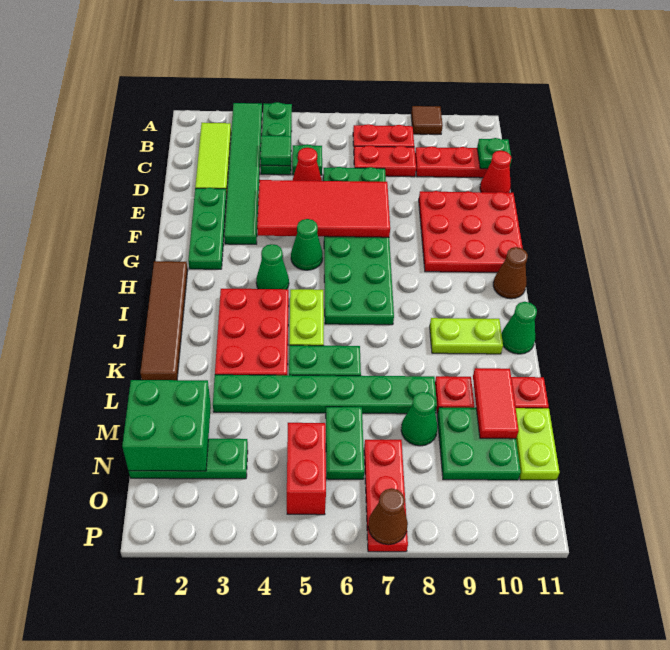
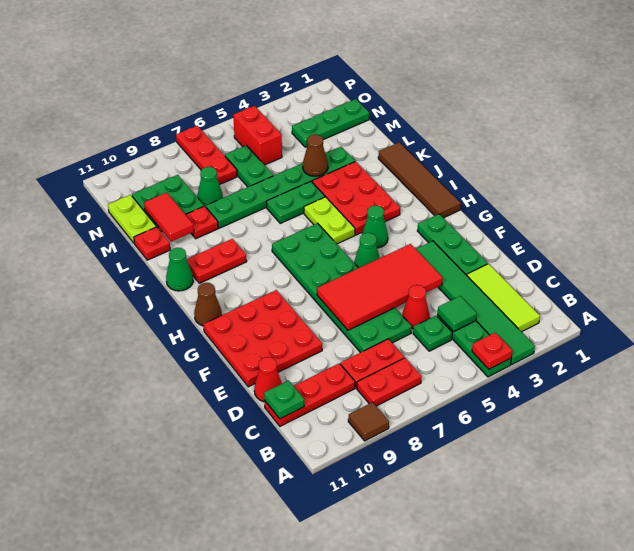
none -> red plate A4 level 2
lime plate J9:J10 level 1 -> red plate J9:J10 level 1
green brick M1:N2 level 2 -> none
brown cone P7 level 2 -> brown cone L4 level 2

